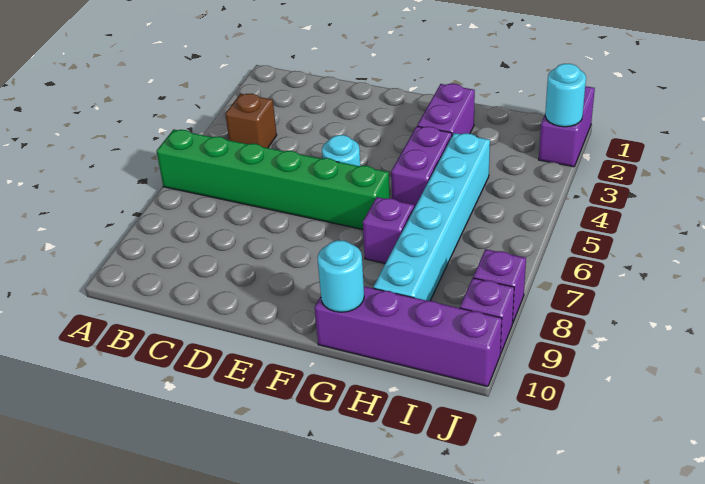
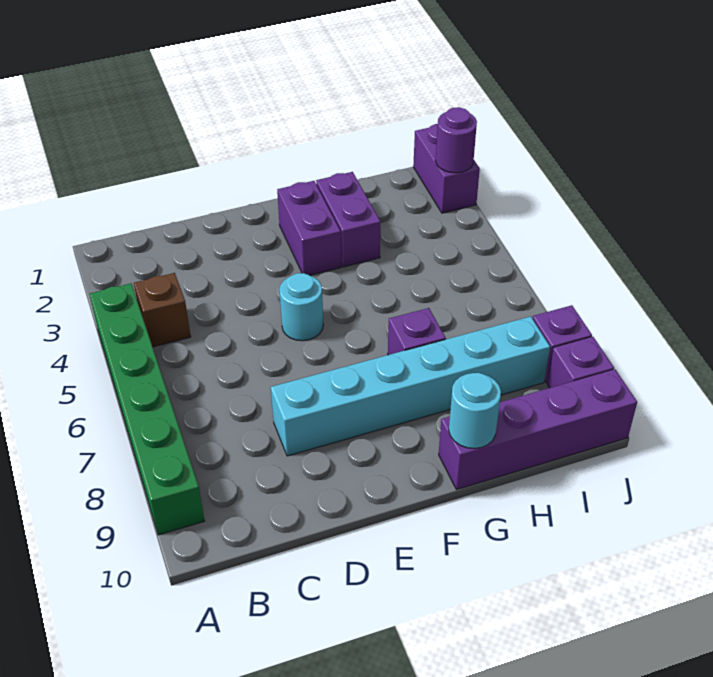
green brick A6:F6 level 1 -> green brick A4:A9 level 1
purple brick G4:G5 level 1 -> purple brick F2:F3 level 1
cyan brick H4:H9 level 1 -> cyan brick D8:I8 level 1
cyan round brick J2 level 2 -> purple round brick J2 level 2

